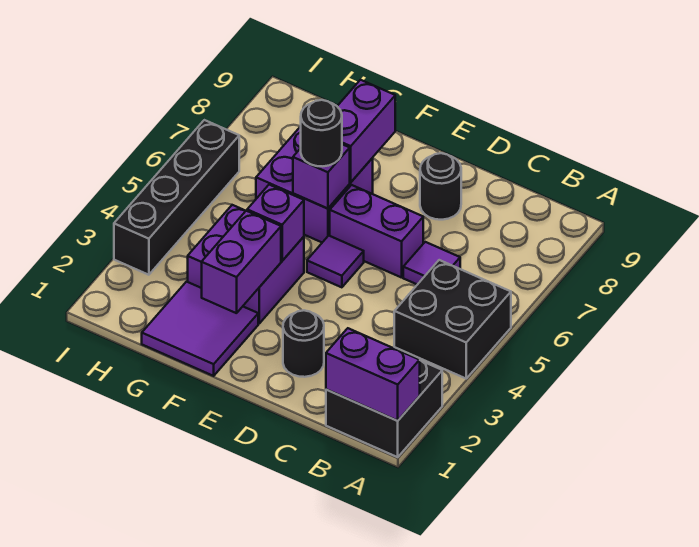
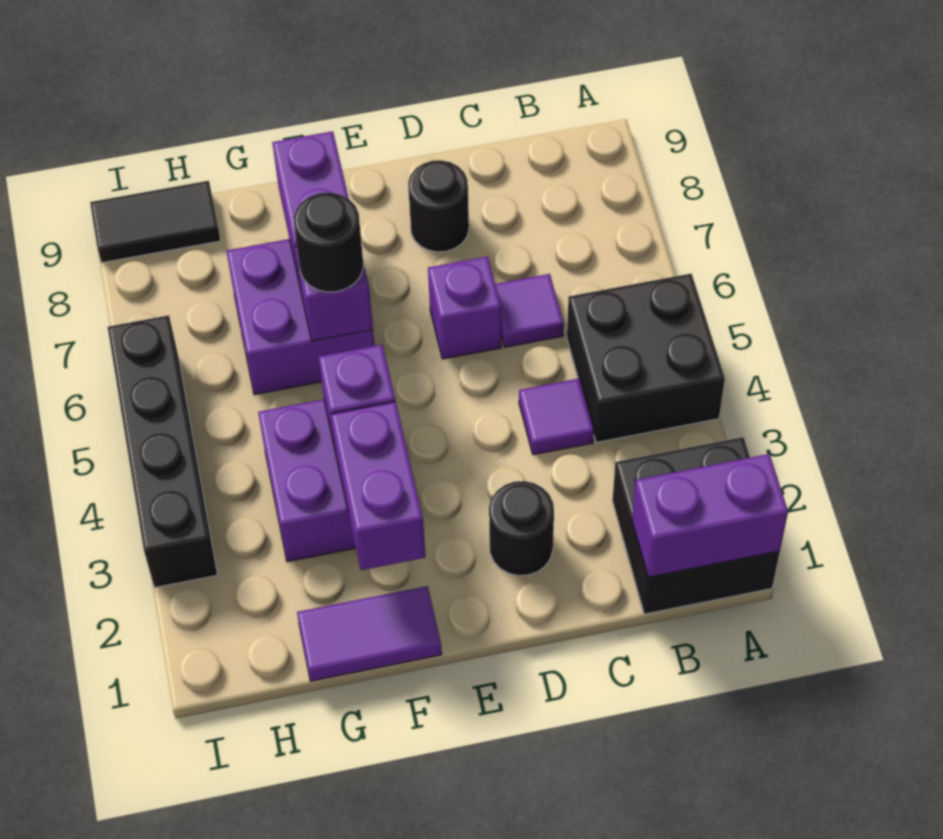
purple brick D6:E6 level 1 -> purple brick D6 level 1
purple tile E5 level 1 -> purple tile C4 level 1
purple tile F1:G2 level 1 -> purple tile F1:G1 level 1
none -> black tile H9:I9 level 1

